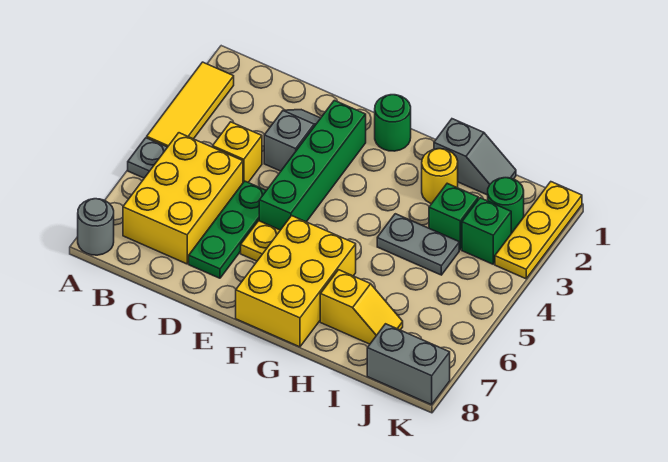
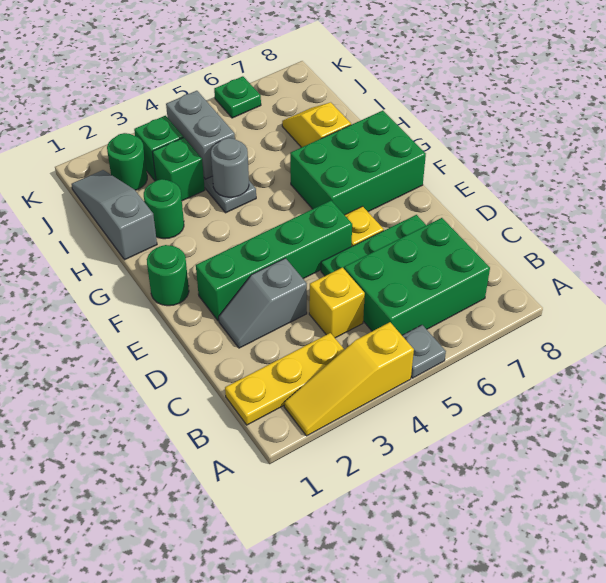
yellow tile A2:A4 level 1 -> yellow slope A2:A4 level 1 top 4
grey round brick A8 level 1 -> grey round brick H4 level 2
yellow brick B5:C7 level 1 -> green brick B5:C7 level 1
yellow brick F6:G8 level 1 -> green brick F6:G8 level 1
grey slope H1:I1 level 1 top H -> grey slope H1:J1 level 1 top H
yellow round brick H2 level 1 -> green round brick H2 level 1
grey brick J8:K8 level 1 -> grey brick I4:J4 level 2
yellow plate K1:K3 level 1 -> yellow plate B1:B3 level 1
none -> green plate K6 level 1

